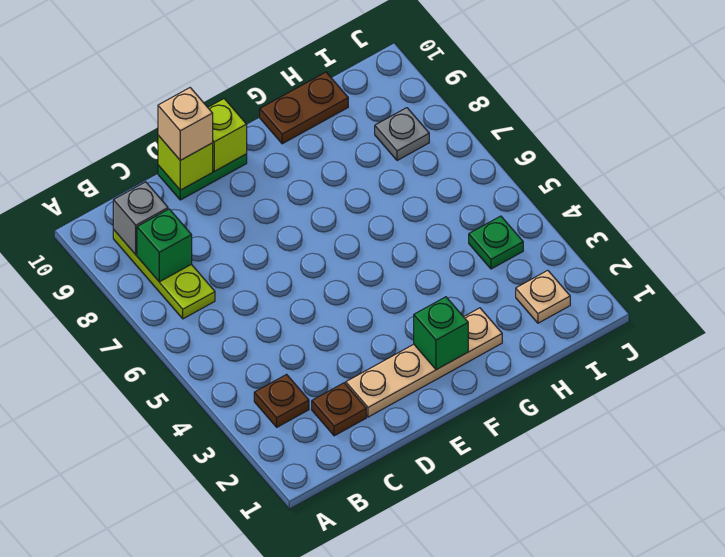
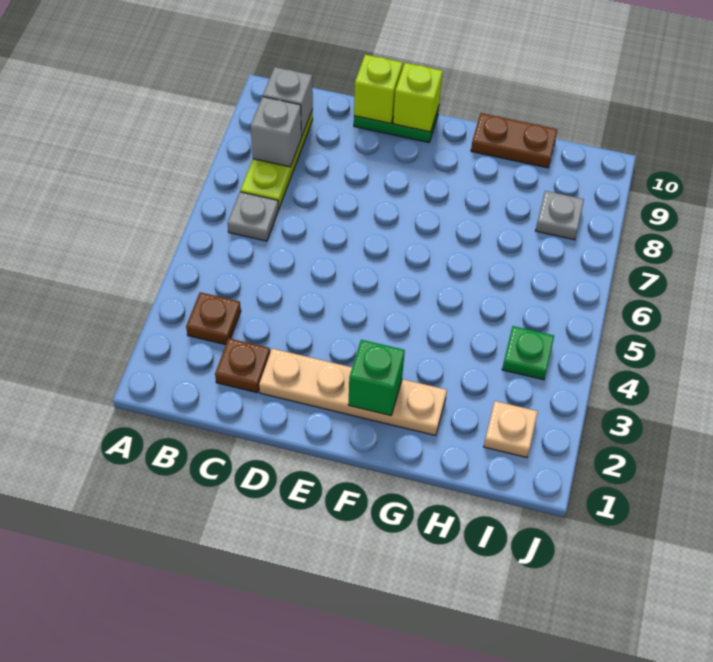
none -> grey plate B6 level 1
green brick B8 level 2 -> grey brick B8 level 2
tan brick D10 level 3 -> none

